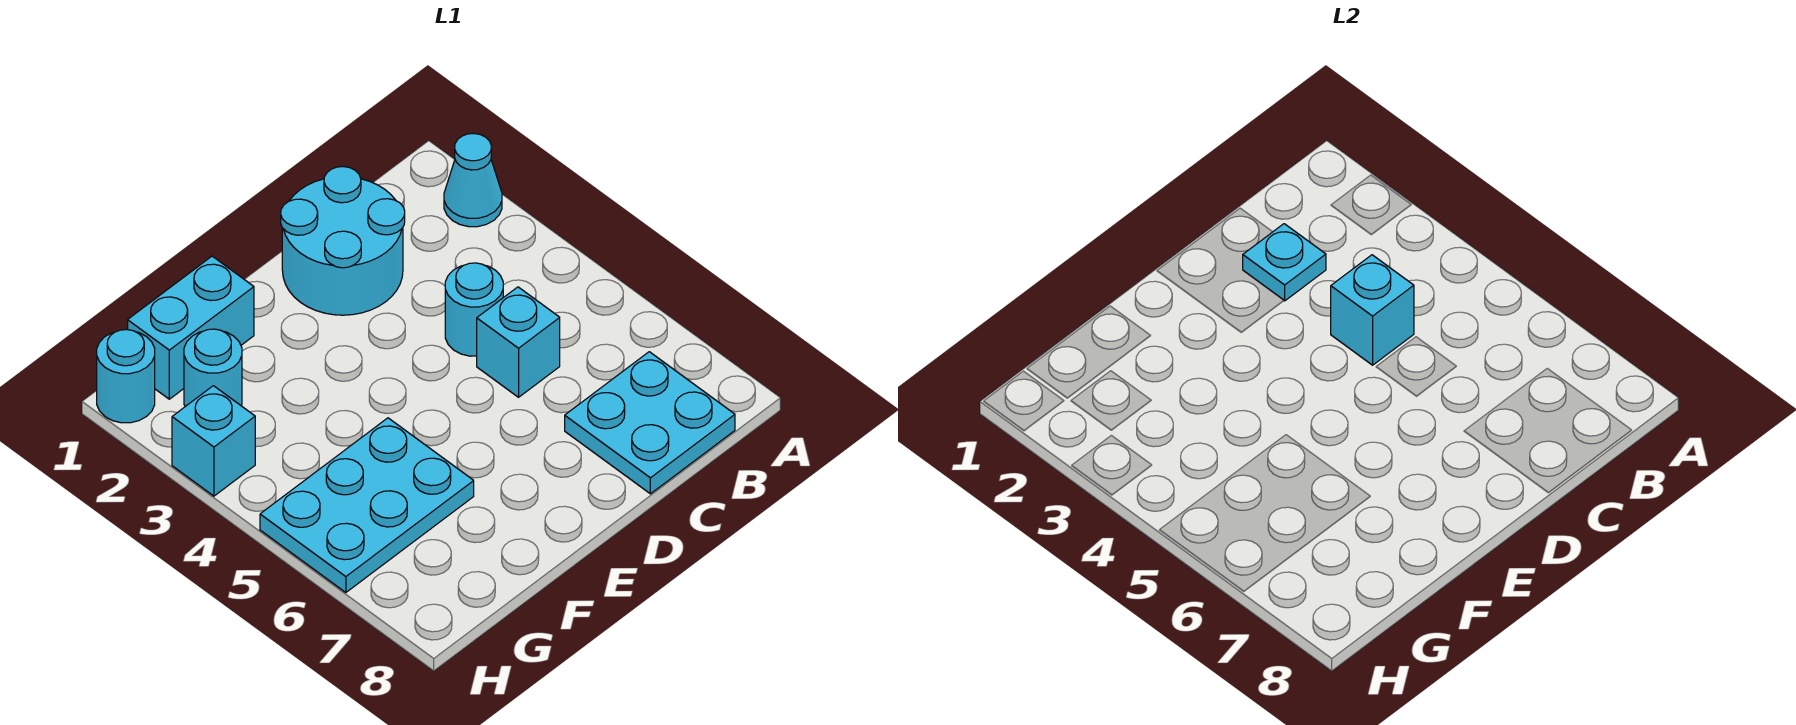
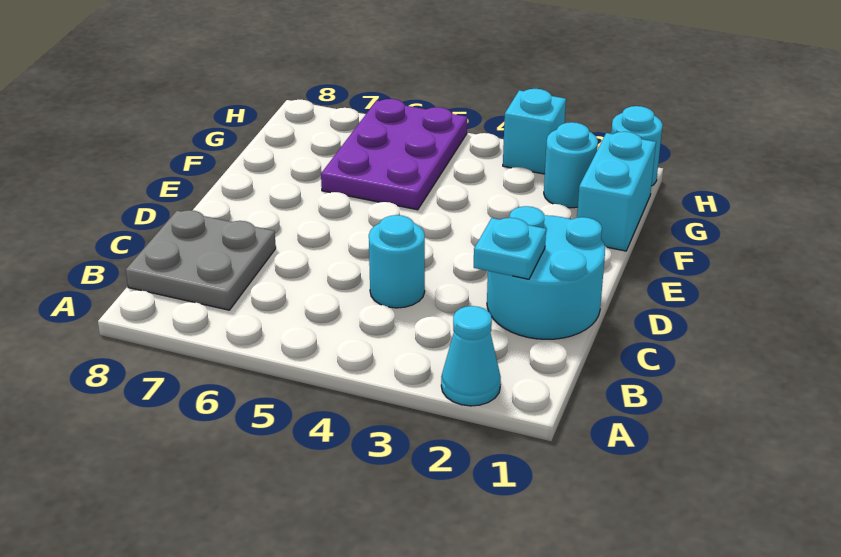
cyan plate B7:C8 level 1 -> grey plate B7:C8 level 1
cyan brick C4 level 2 -> none
cyan brick C5 level 1 -> none
cyan plate F5:H6 level 1 -> purple plate F5:H6 level 1

